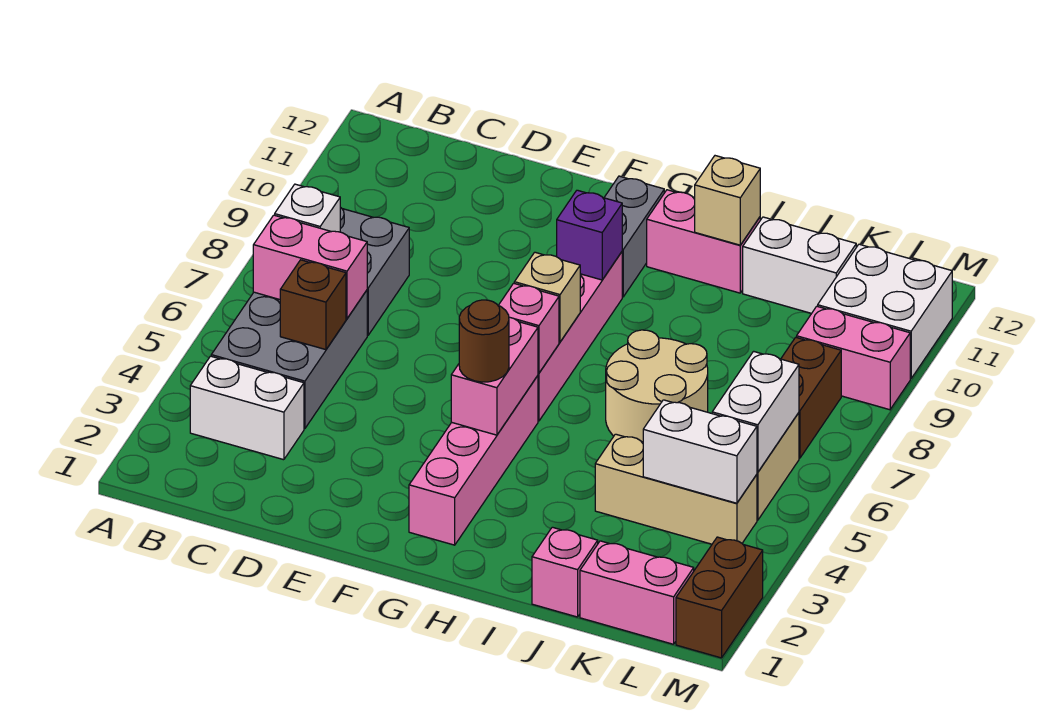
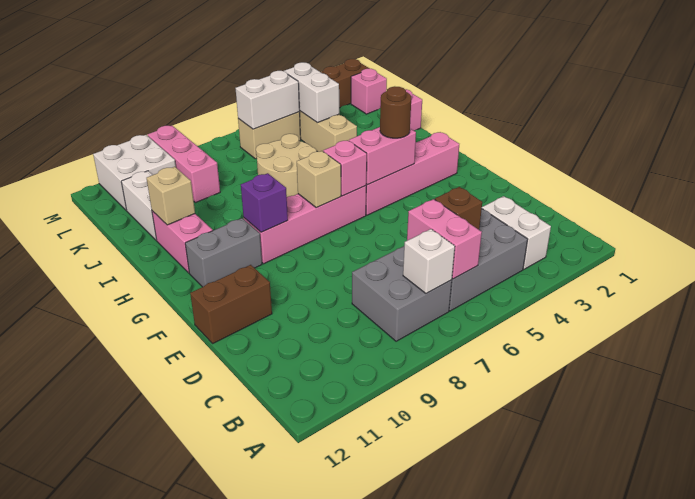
pink brick K1:L1 level 1 -> pink brick L1 level 1
brown brick L7:L8 level 1 -> brown brick E11:E12 level 1
pink brick L9:M9 level 1 -> pink brick K9:M9 level 1

